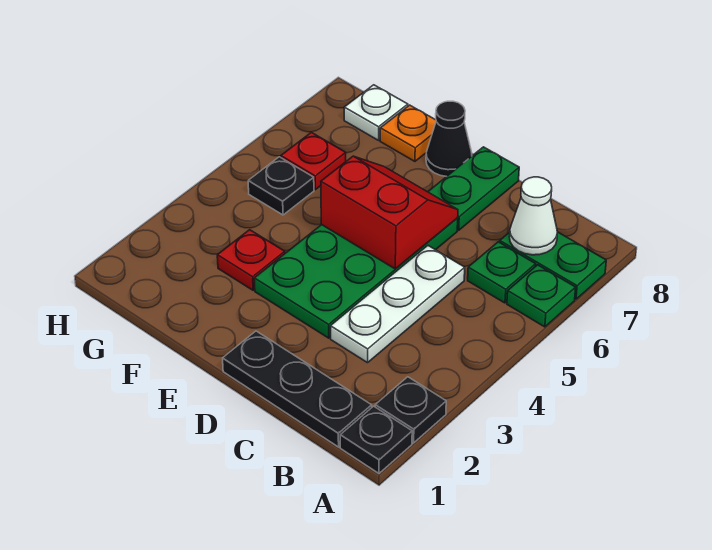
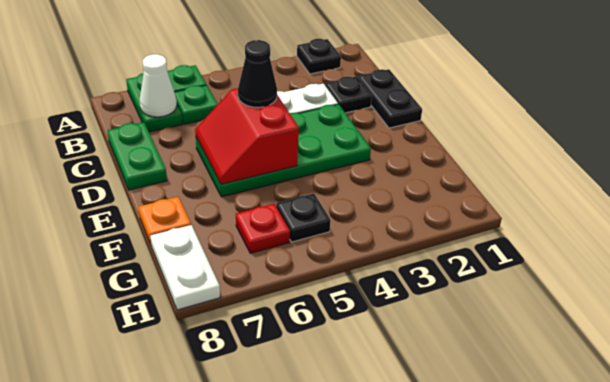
black plate A1 level 1 -> black plate C2 level 1
black plate B1:D1 level 1 -> black plate C1:D1 level 1
green plate D7:D8 level 1 -> green plate C8:D8 level 1
black cone E8 level 1 -> black cone D5 level 3
red plate F3 level 1 -> none
white plate G8 level 1 -> white plate G8:H8 level 1

